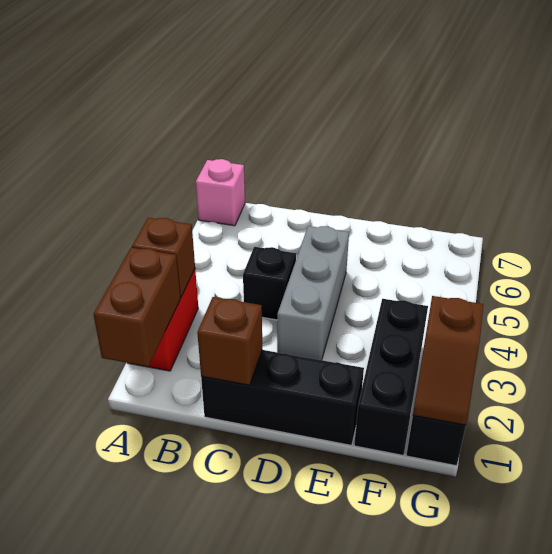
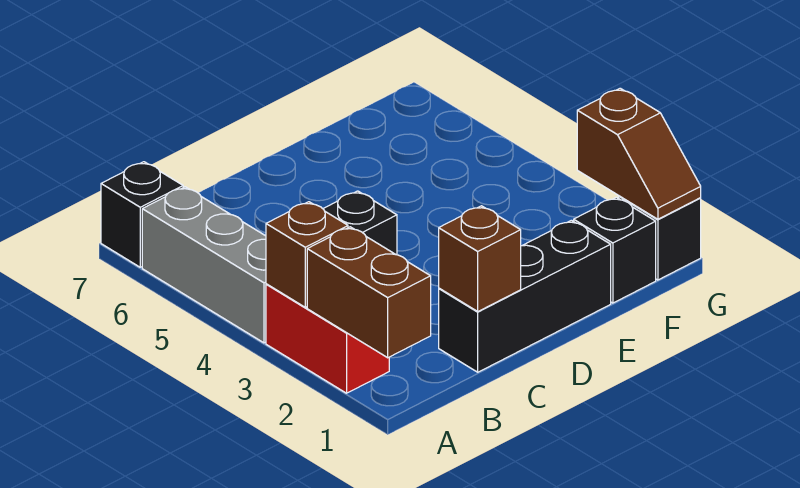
pink brick A7 level 1 -> black brick A7 level 1
grey brick D3:D5 level 1 -> grey brick A4:A6 level 1
black brick F1:F3 level 1 -> black brick F1 level 1

